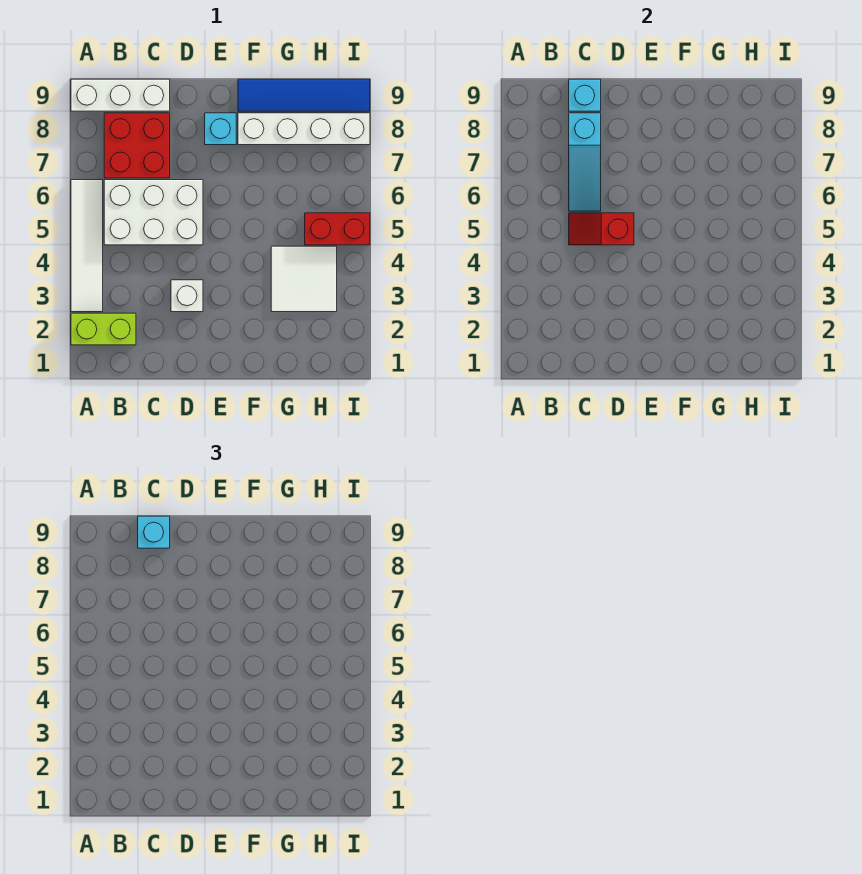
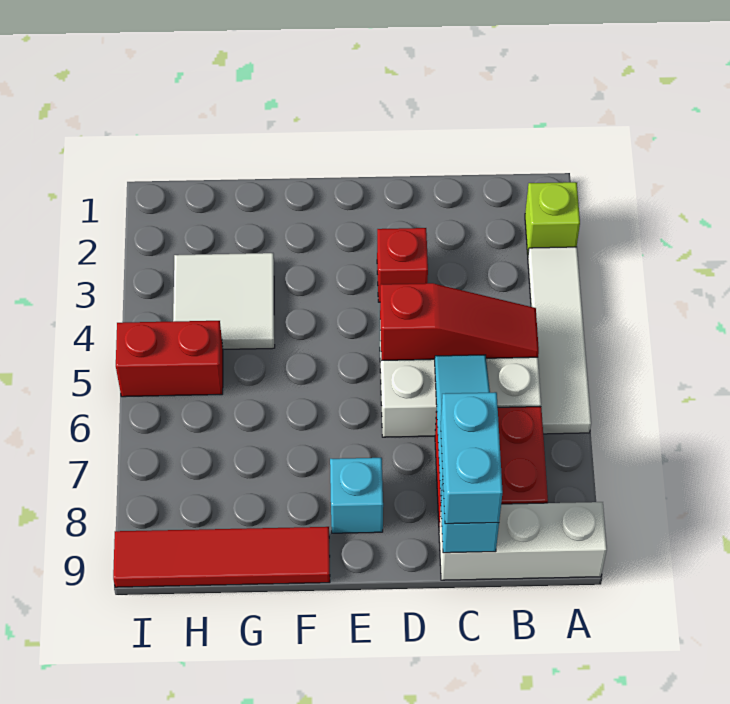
lime brick A2:B2 level 1 -> lime brick A2 level 1
red slope C5:D5 level 2 top D -> red slope B5:D5 level 2 top D
cyan brick C9 level 3 -> cyan brick C8:C9 level 3
white brick D3 level 1 -> red brick D3 level 1
white brick F8:I8 level 1 -> none
blue tile F9:I9 level 1 -> red tile F9:I9 level 1

